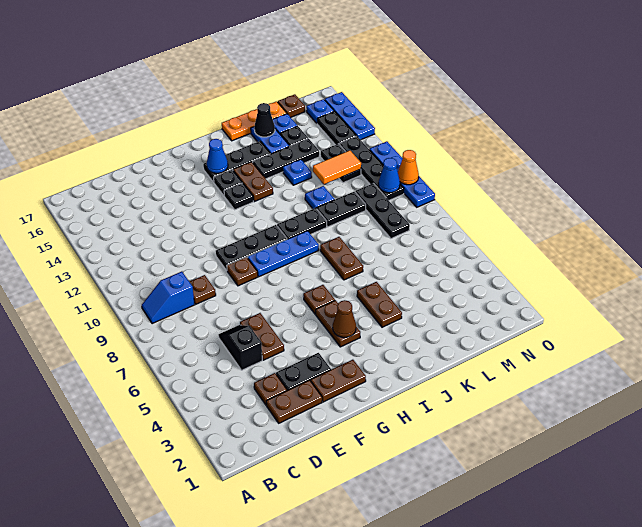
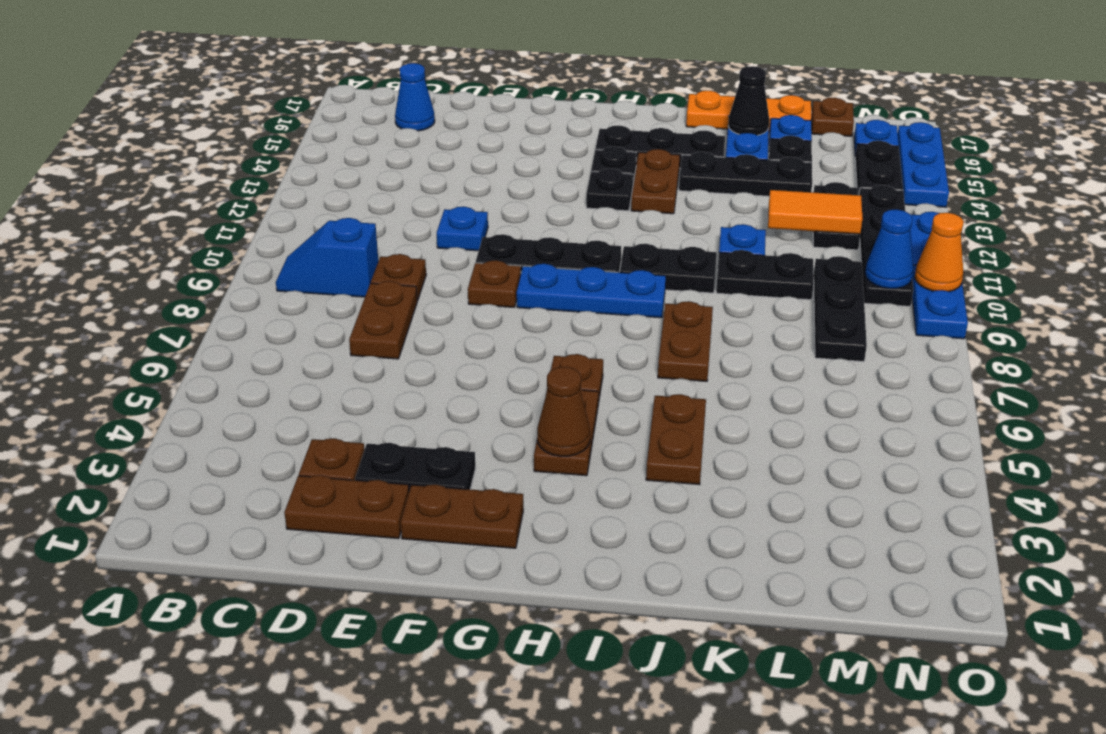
black slope D5:D6 level 1 top 5 -> none
brown plate E5:E6 level 1 -> brown plate D7:D8 level 1
blue cone H15 level 2 -> blue cone C16 level 1
blue plate K13 level 1 -> blue plate E11 level 1

